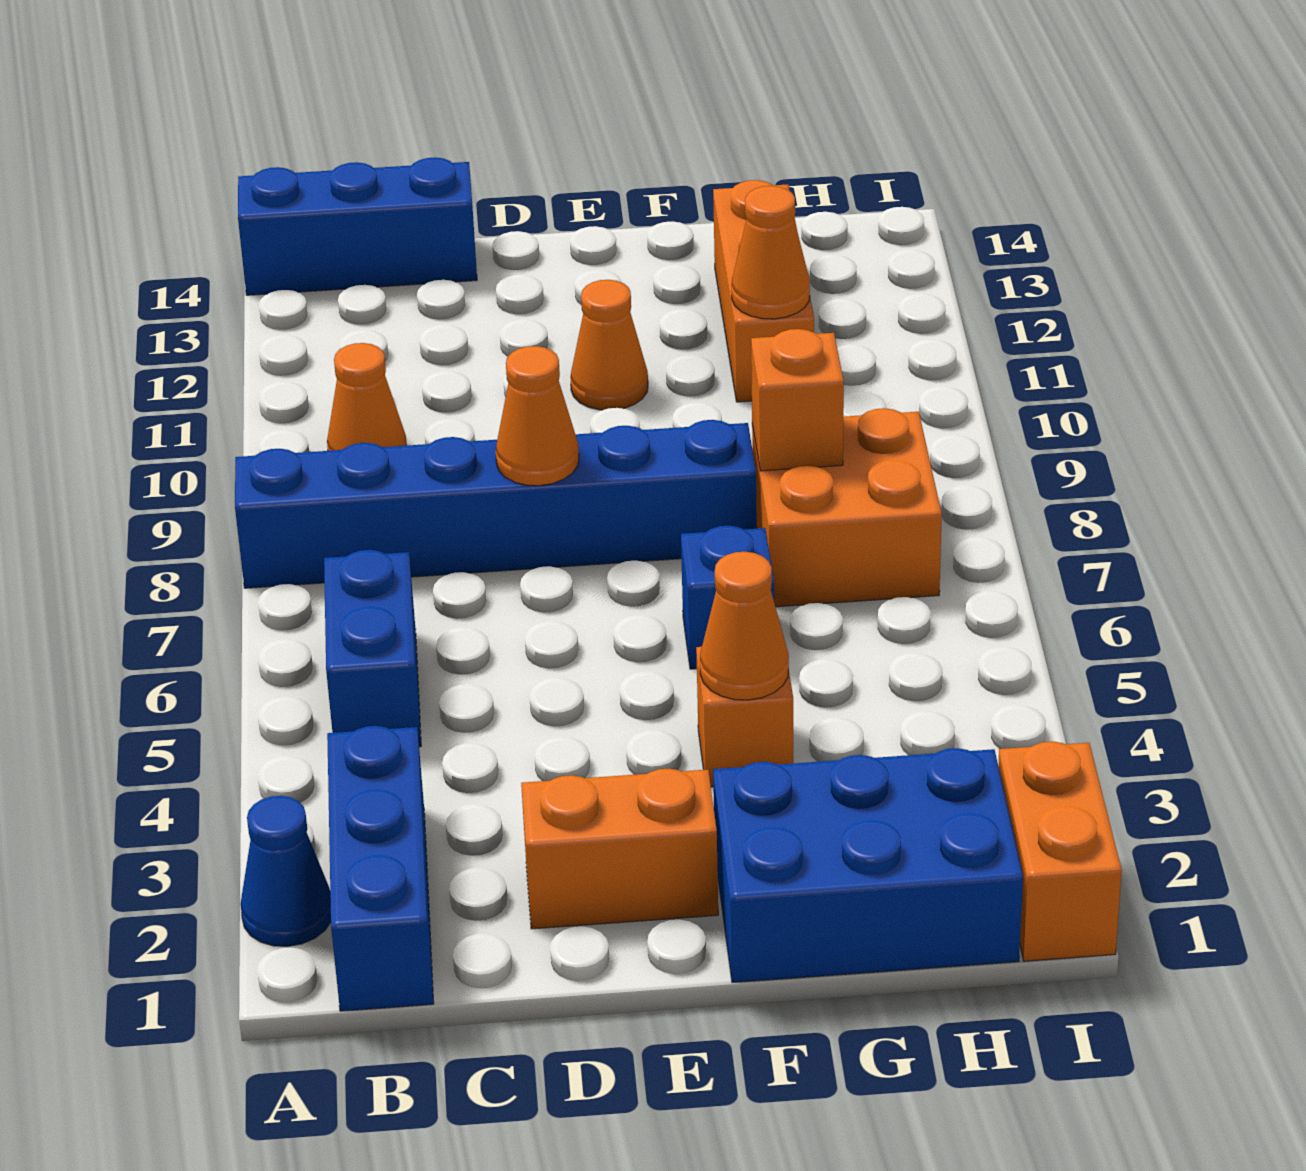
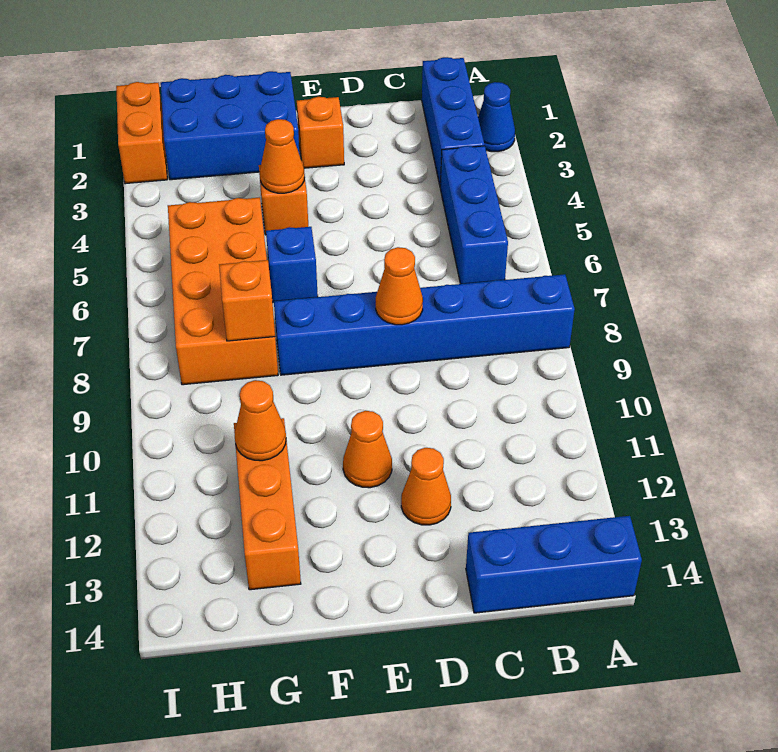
blue brick B5:B6 level 1 -> blue brick B4:B6 level 1
orange cone B10 level 1 -> orange cone D12 level 1
orange brick D2:E2 level 1 -> orange brick E2 level 1
orange brick G7:H8 level 1 -> orange brick G5:H8 level 1

